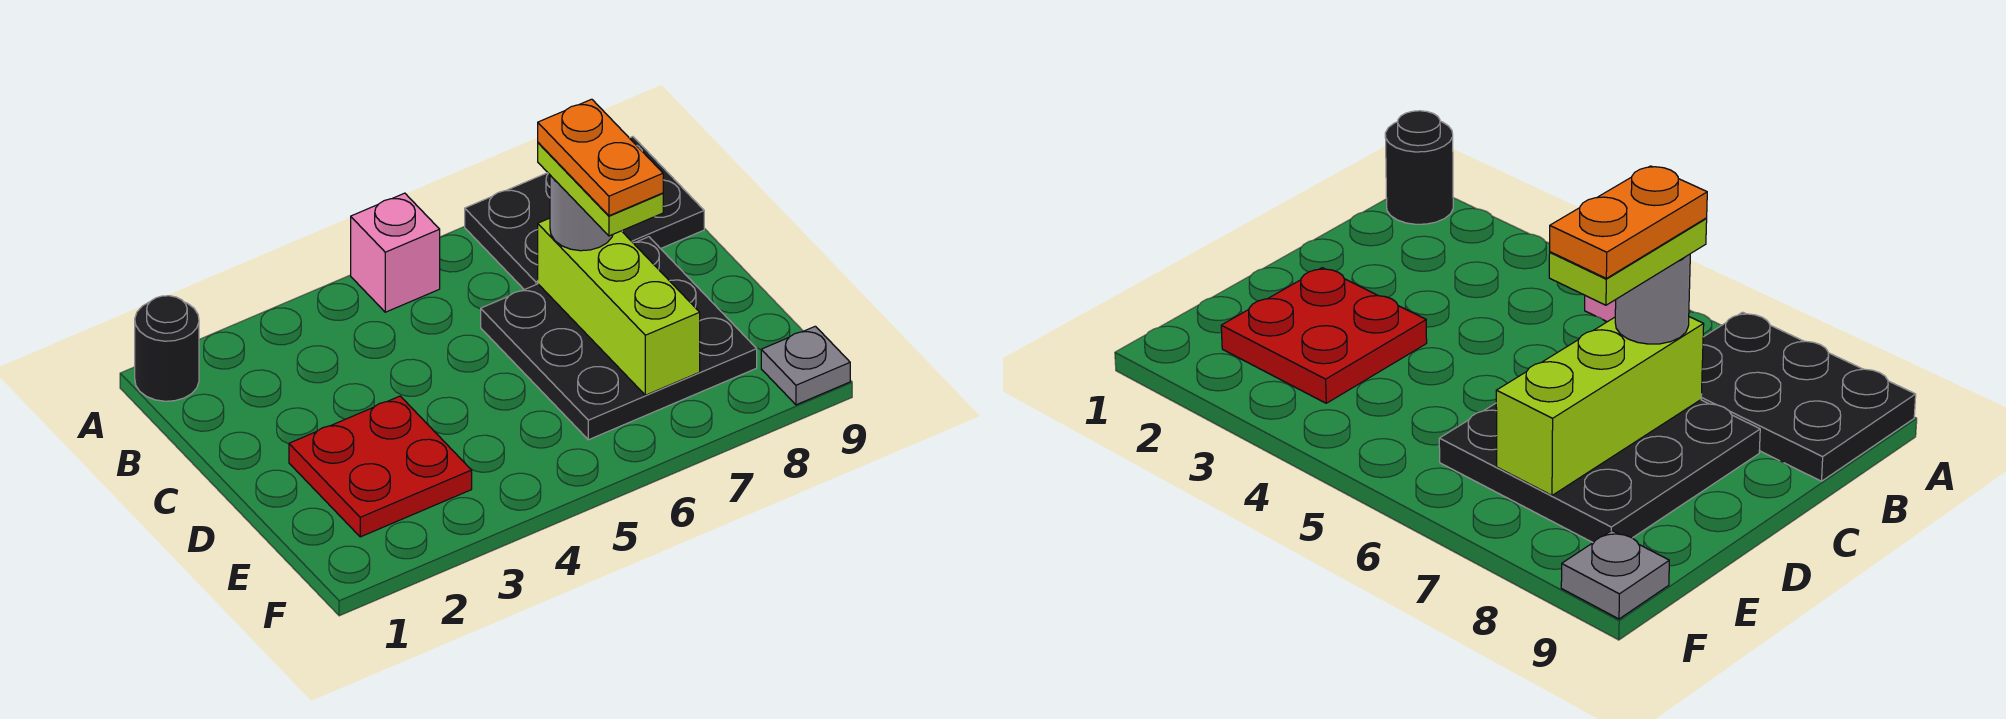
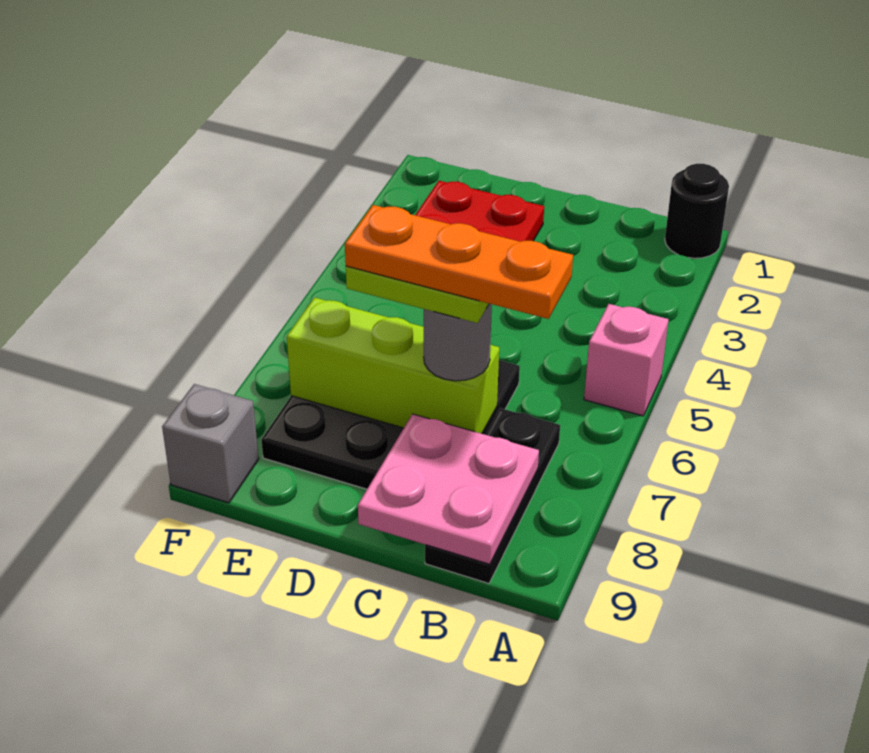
black plate A7:B9 level 1 -> black plate B7:B9 level 1
none -> pink plate B8:C9 level 2
orange plate C7:D7 level 5 -> orange plate B7:D7 level 5
grey plate F9 level 1 -> grey brick F9 level 1

